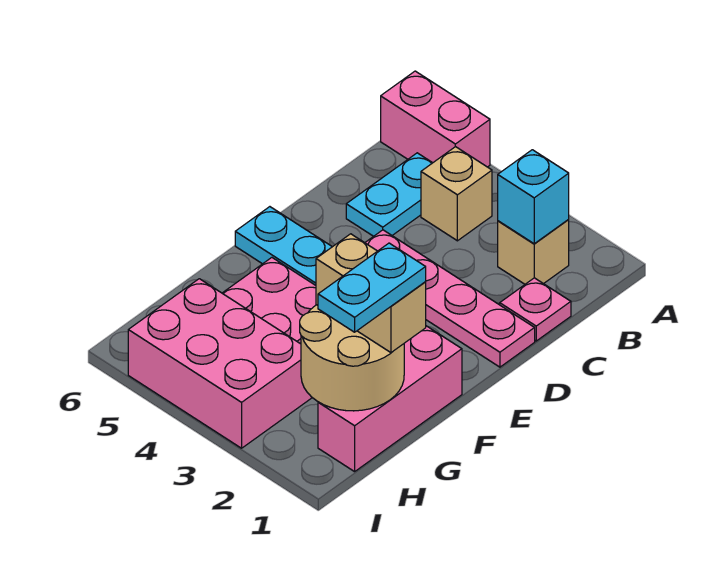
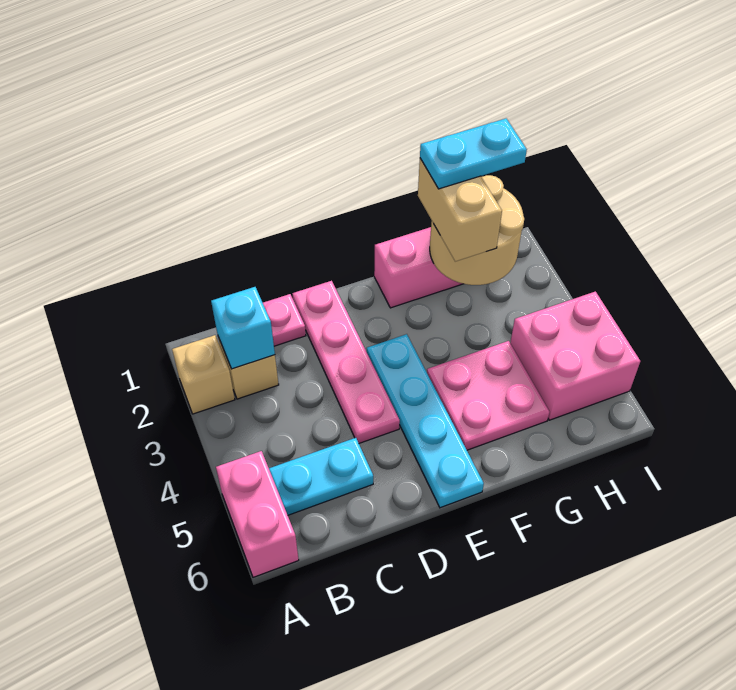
tan brick B4 level 1 -> tan brick A2 level 1
pink brick H3:I5 level 1 -> pink brick H4:I5 level 1

